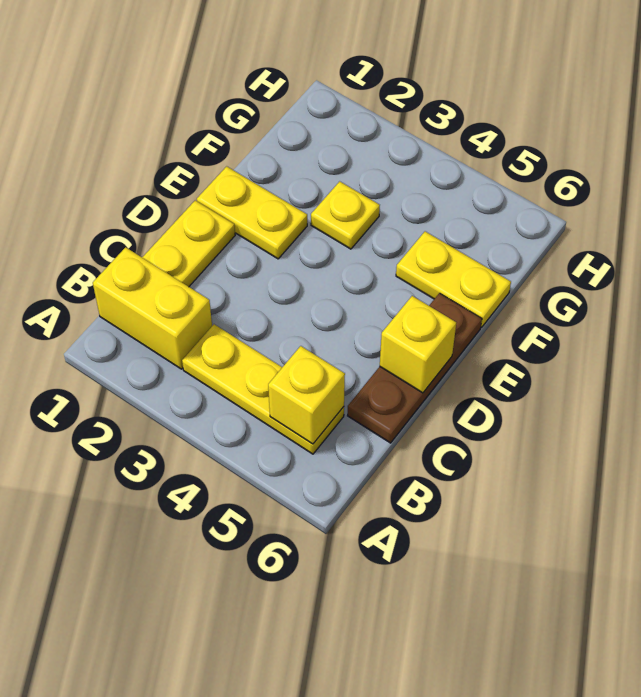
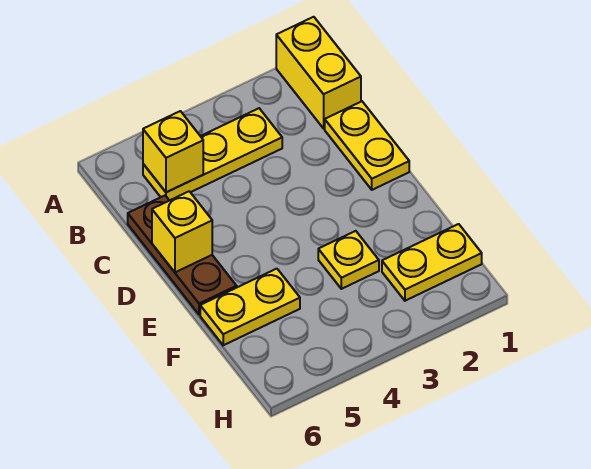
yellow brick B1:B2 level 1 -> yellow brick A1:B1 level 1
yellow plate E1:E2 level 1 -> yellow plate G1:G2 level 1

